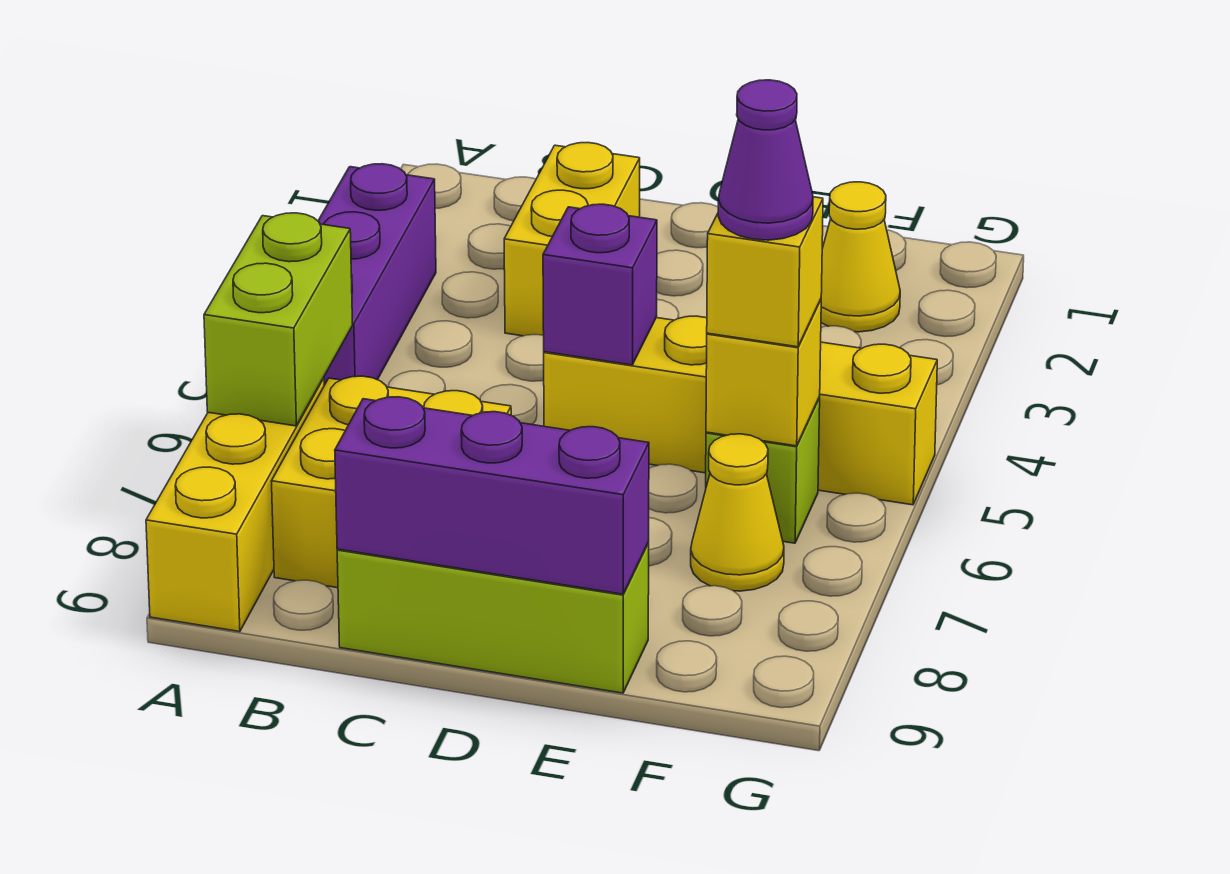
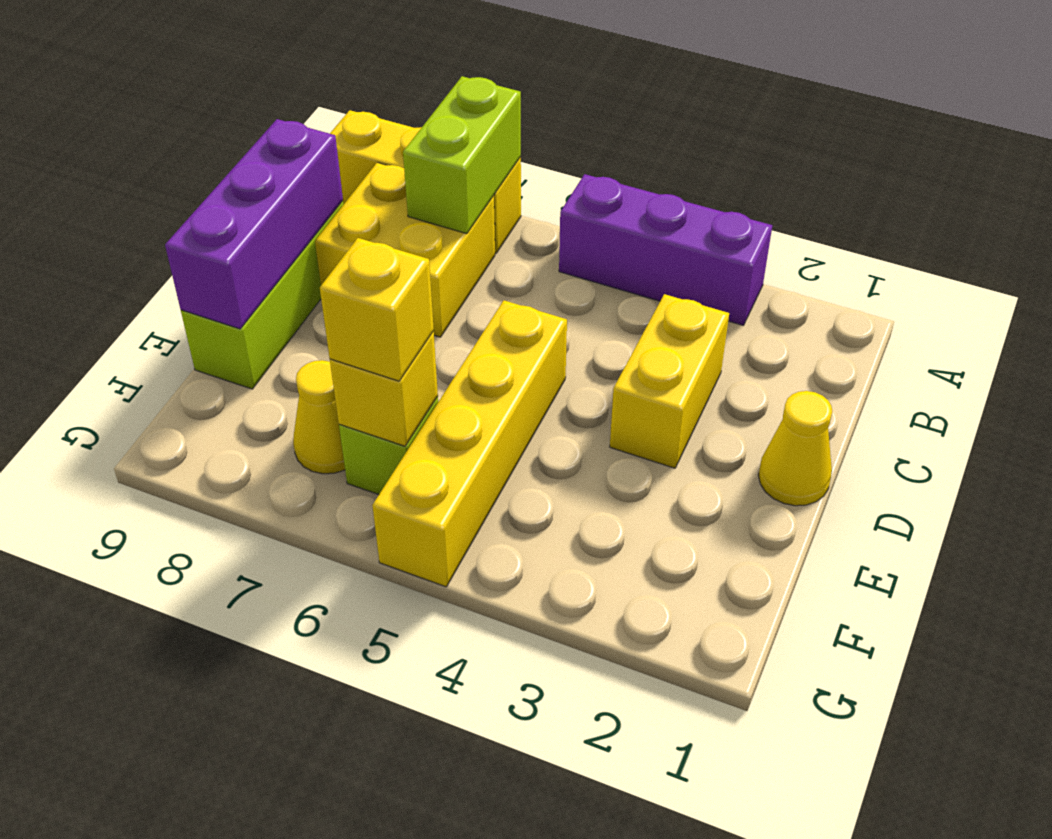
lime brick A6:A7 level 2 -> lime brick A7:B7 level 2
yellow brick C2:C3 level 1 -> yellow brick C3:D3 level 1
purple brick D5 level 2 -> none
yellow cone F2 level 1 -> yellow cone D1 level 1
purple cone F6 level 4 -> none

